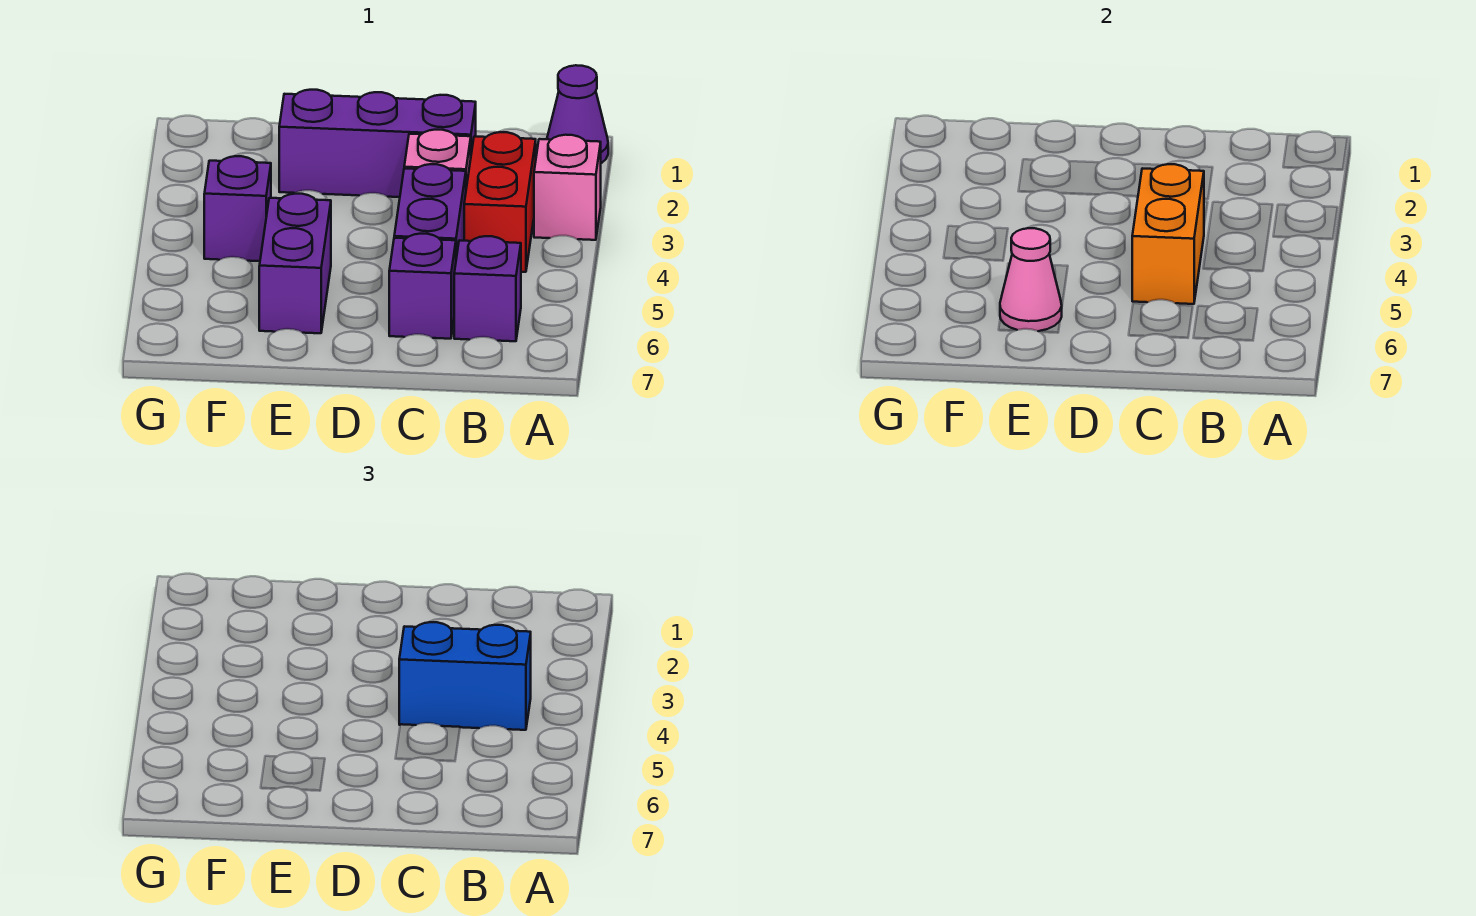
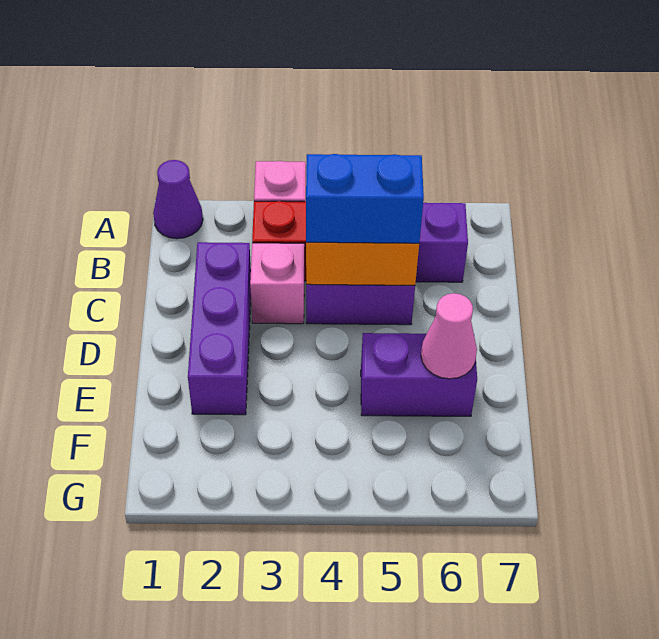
blue brick B4:C4 level 3 -> blue brick C4:C5 level 3
purple brick C6 level 1 -> none
purple brick F4 level 1 -> none

